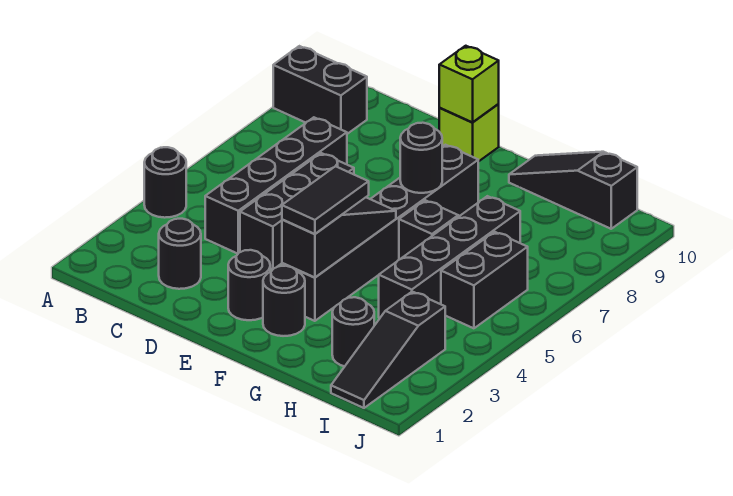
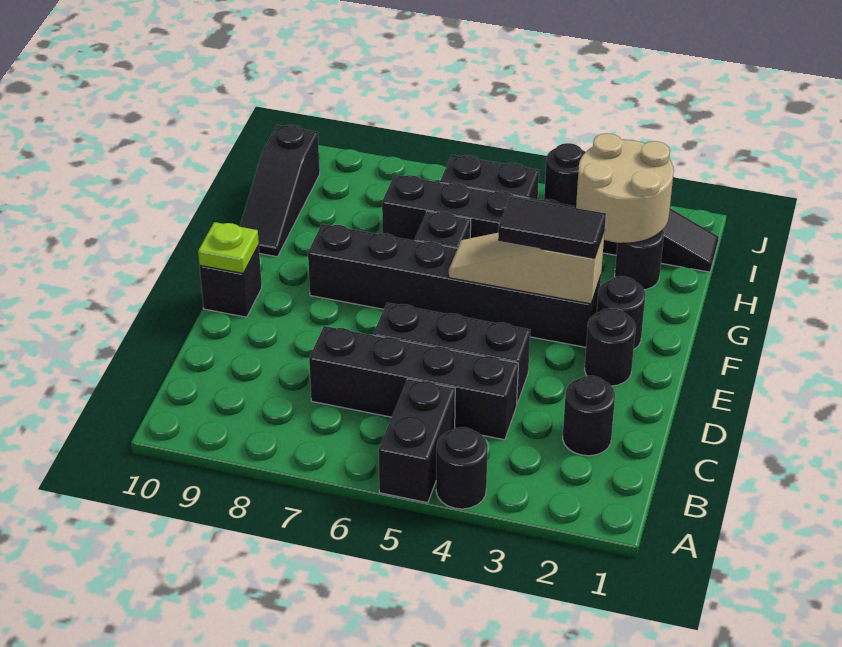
black brick A9:B9 level 1 -> black brick A5:B5 level 1
lime brick E10 level 1 -> black brick E10 level 1
lime brick E10 level 2 -> lime plate E10 level 2
black slope F3:F5 level 2 top 3 -> tan slope F3:F5 level 2 top 3
black round brick F7 level 2 -> black round brick J4 level 1
none -> tan round brick H2:I3 level 2

